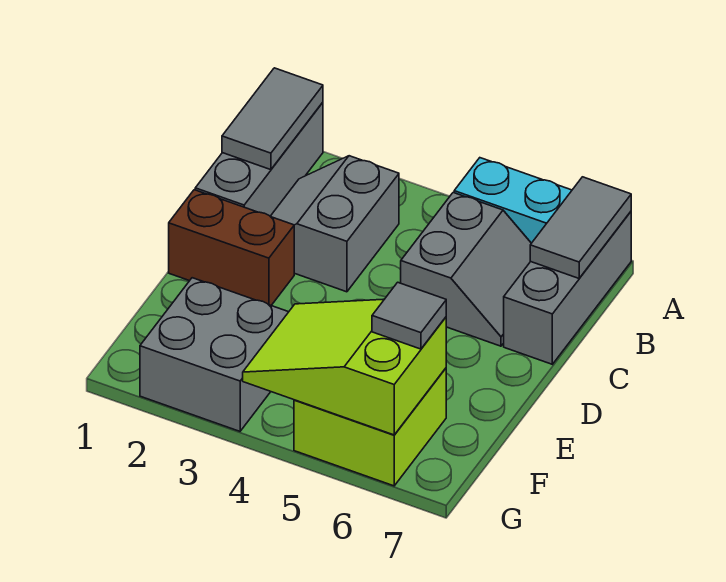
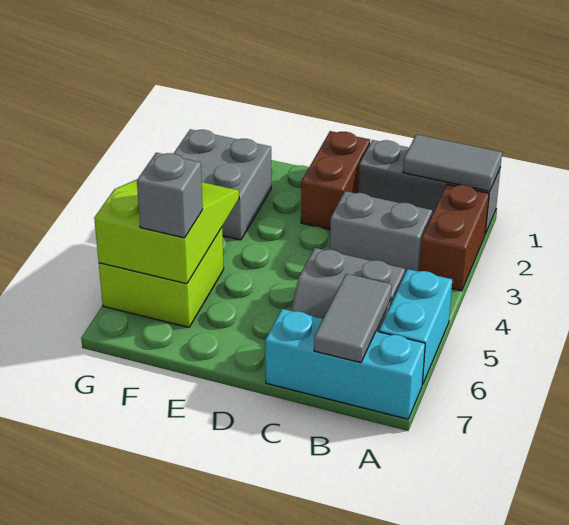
none -> brown brick A2:A3 level 1
grey brick A7:C7 level 1 -> cyan brick A7:C7 level 1
grey tile A7:B7 level 2 -> grey tile B6:B7 level 2
grey tile F6 level 3 -> grey brick F6 level 3

